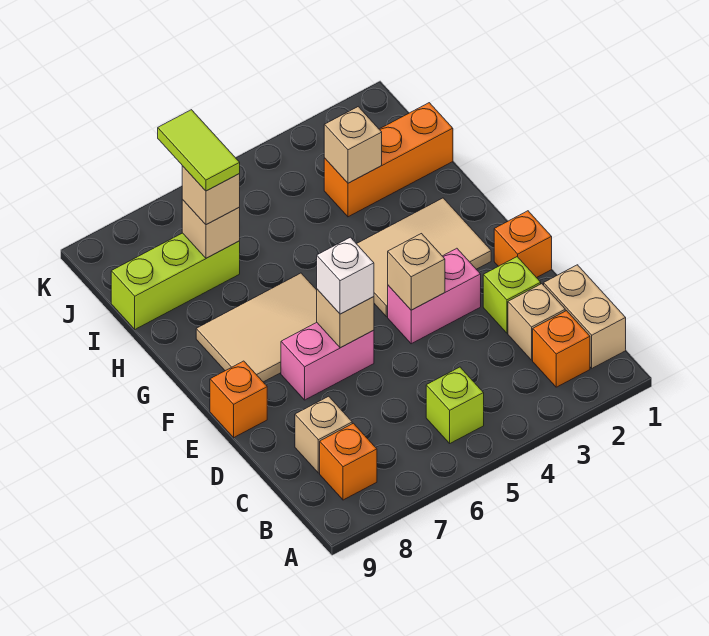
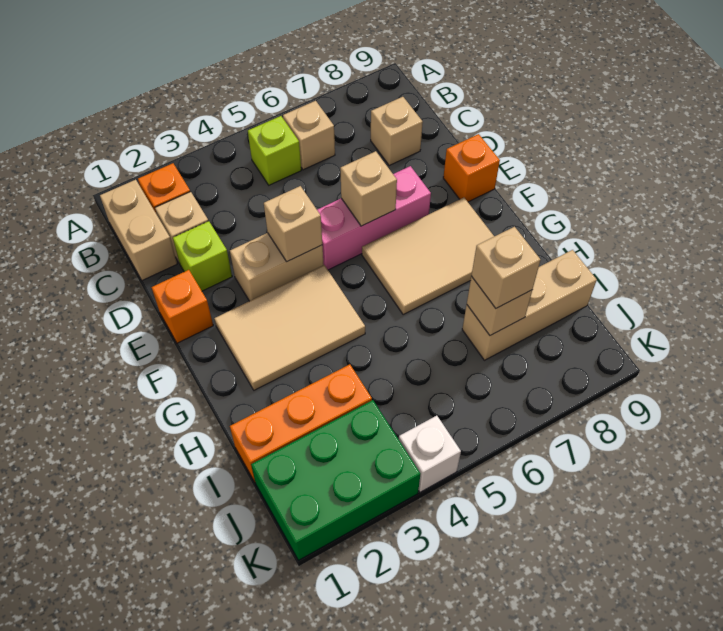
orange brick B8 level 1 -> none
pink brick E3:E4 level 1 -> tan brick E3:E4 level 1
pink brick E6:E7 level 1 -> pink brick E5:E7 level 1
white brick E6 level 3 -> white brick K4 level 1
tan brick I3 level 2 -> tan brick B6 level 1
lime brick I7:I9 level 1 -> tan brick I7:I9 level 1
lime tile I7:J7 level 4 -> none
none -> green brick J1:K3 level 1

